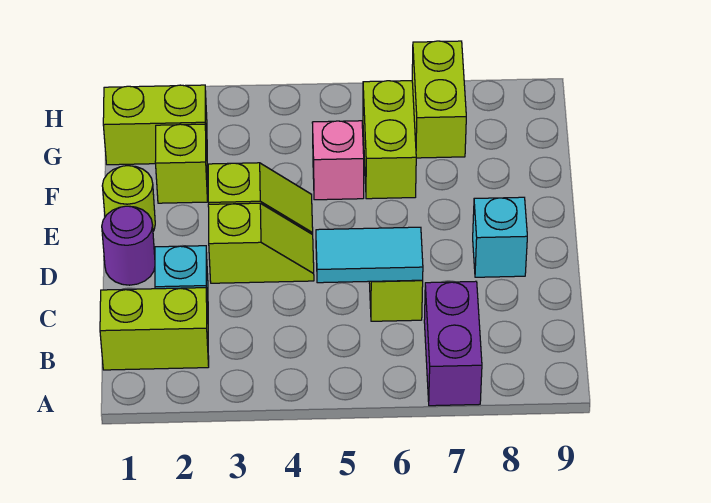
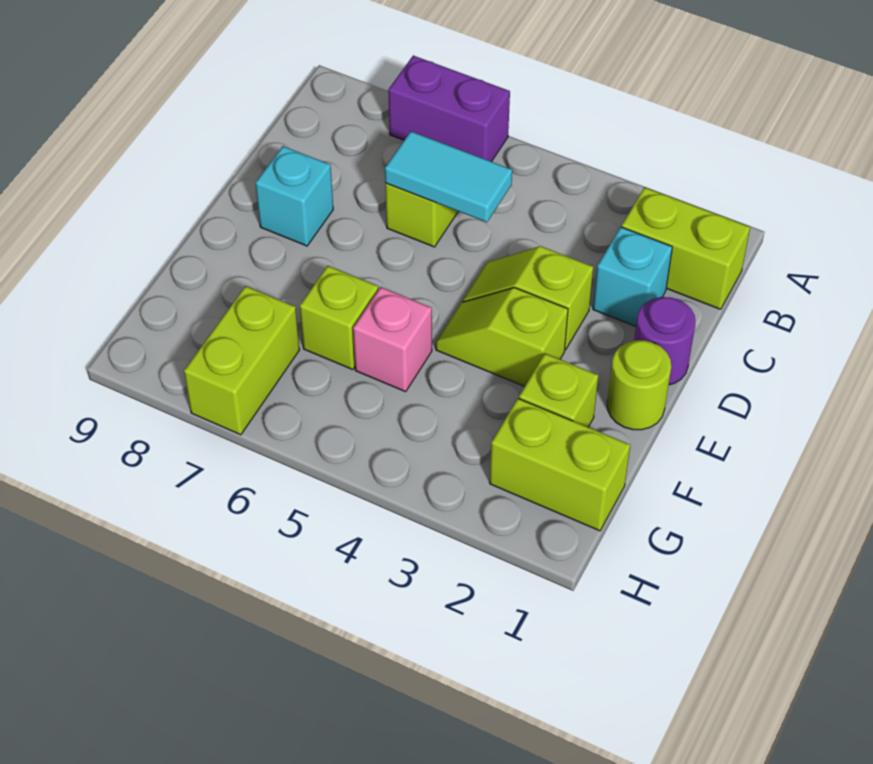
purple brick A7:B7 level 1 -> purple brick A6:A7 level 1
lime brick F6:G6 level 1 -> lime brick F6 level 1

